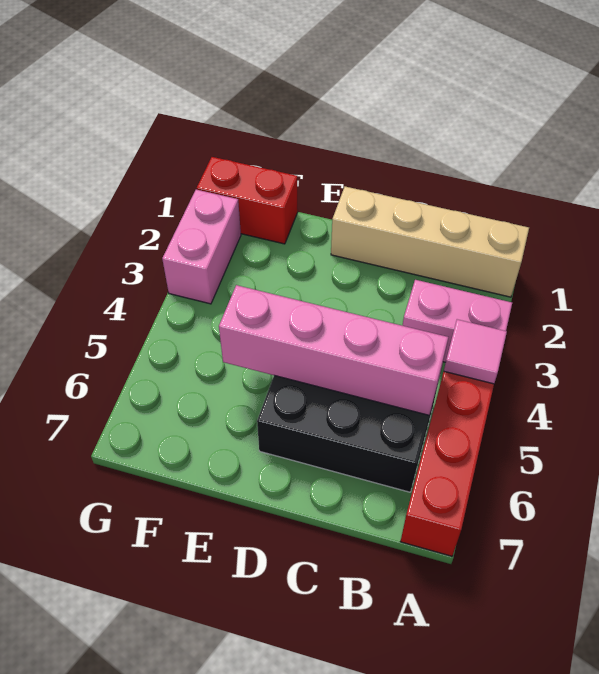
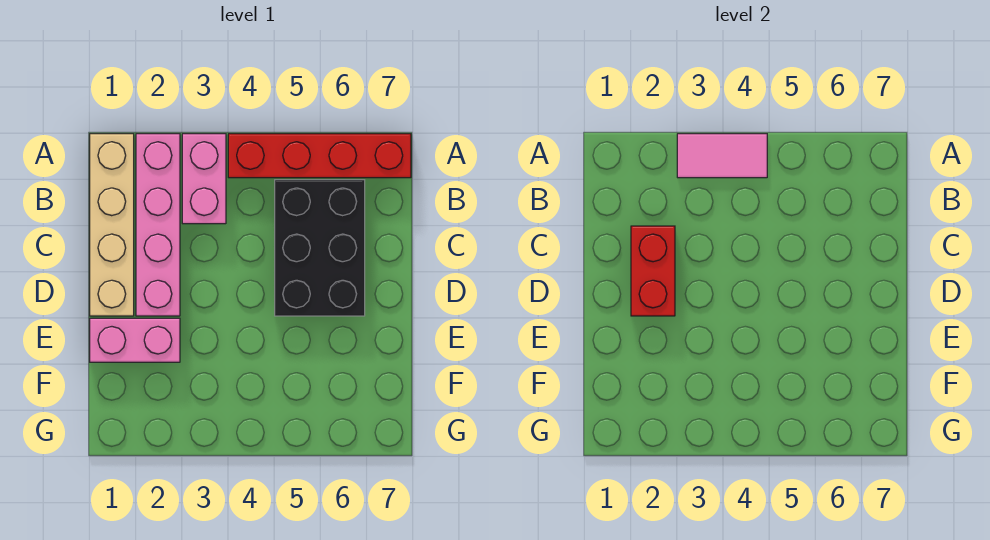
pink tile A4 level 2 -> pink tile A3:A4 level 2
pink brick B5:E5 level 2 -> pink brick A2:D2 level 1
red brick F1:G1 level 1 -> red brick C2:D2 level 2
pink brick G2:G3 level 1 -> pink brick E1:E2 level 1

